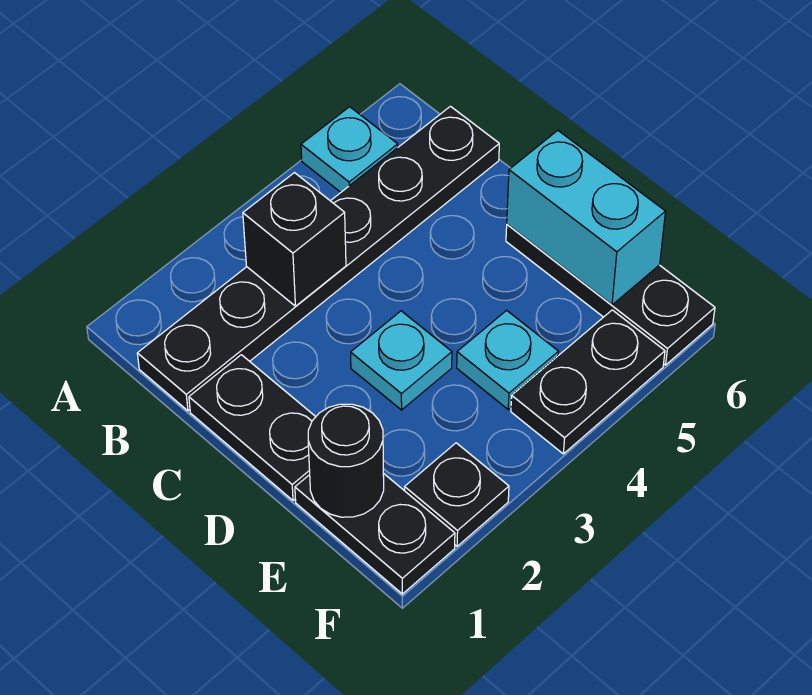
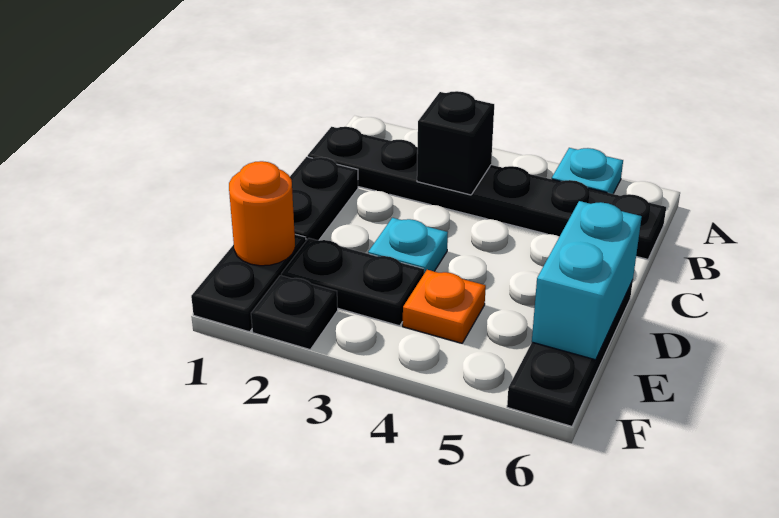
black round brick E1 level 2 -> orange round brick E1 level 2
cyan plate E4 level 1 -> orange plate E4 level 1
black plate F4:F5 level 1 -> black plate E2:E3 level 1

